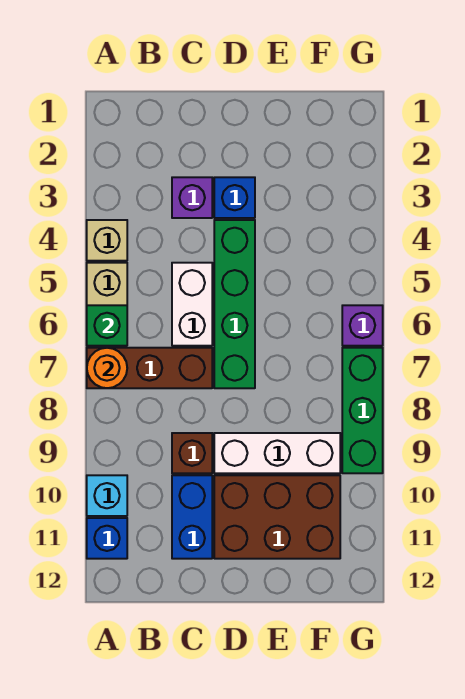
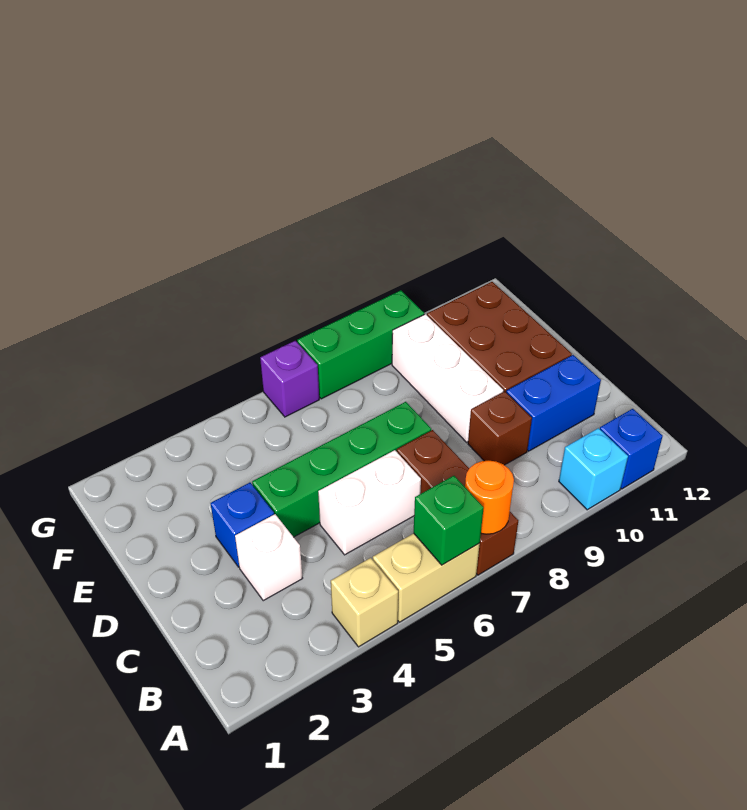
purple brick C3 level 1 -> white brick C3 level 1

